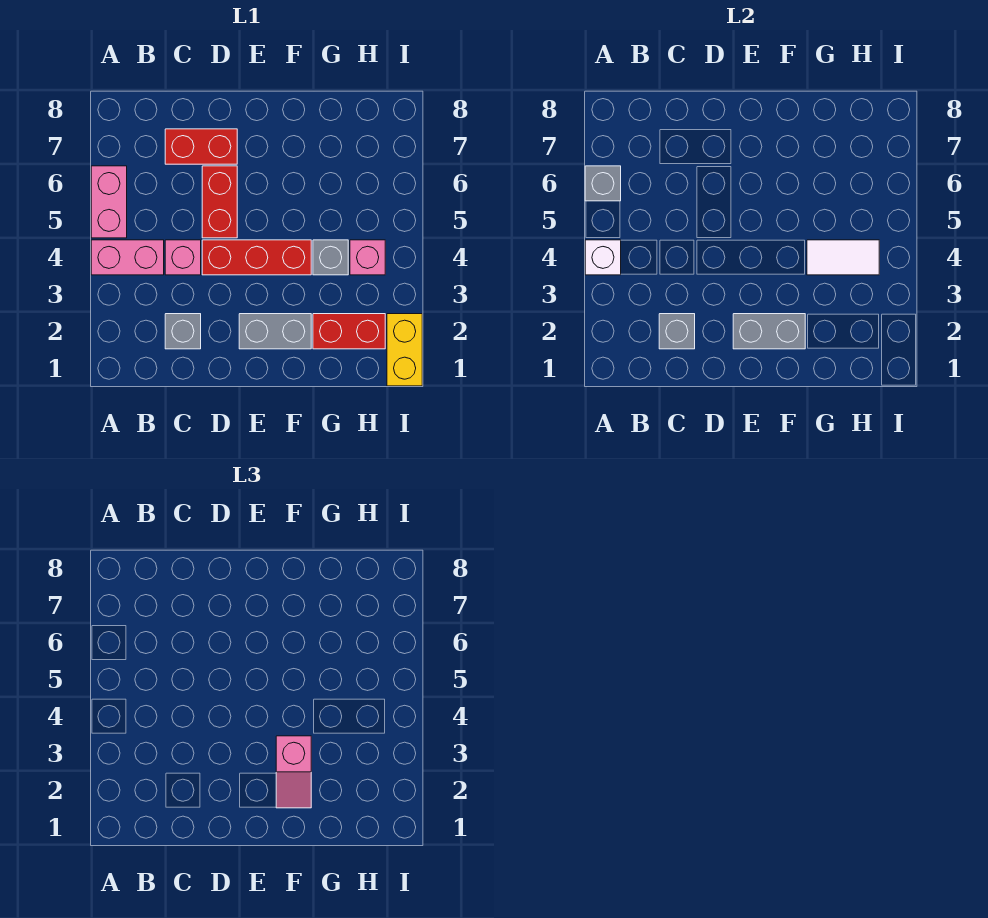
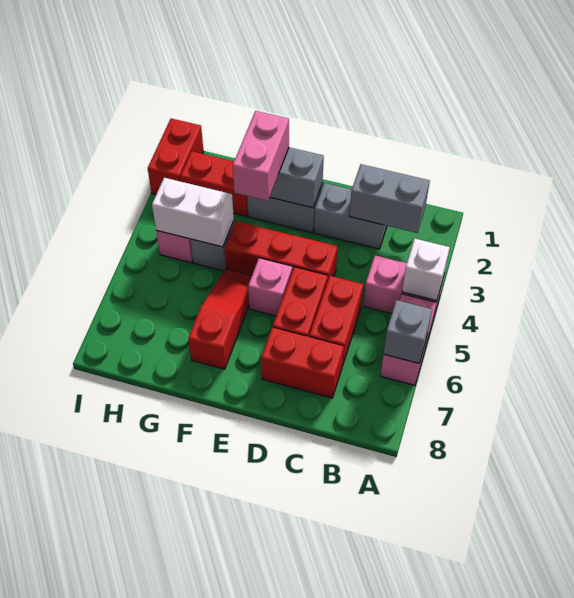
grey brick C2 level 1 -> grey brick C2:D2 level 1
grey brick C2 level 2 -> grey brick B2:C2 level 2
pink brick C4 level 1 -> pink brick E5 level 1
none -> red brick C5:C6 level 1
pink slope F2:F3 level 3 top 3 -> pink brick F2:F3 level 3
none -> red slope F5:F7 level 1 top 7
white tile G4:H4 level 2 -> white brick G4:H4 level 2
yellow brick I1:I2 level 1 -> red brick I1:I2 level 1

